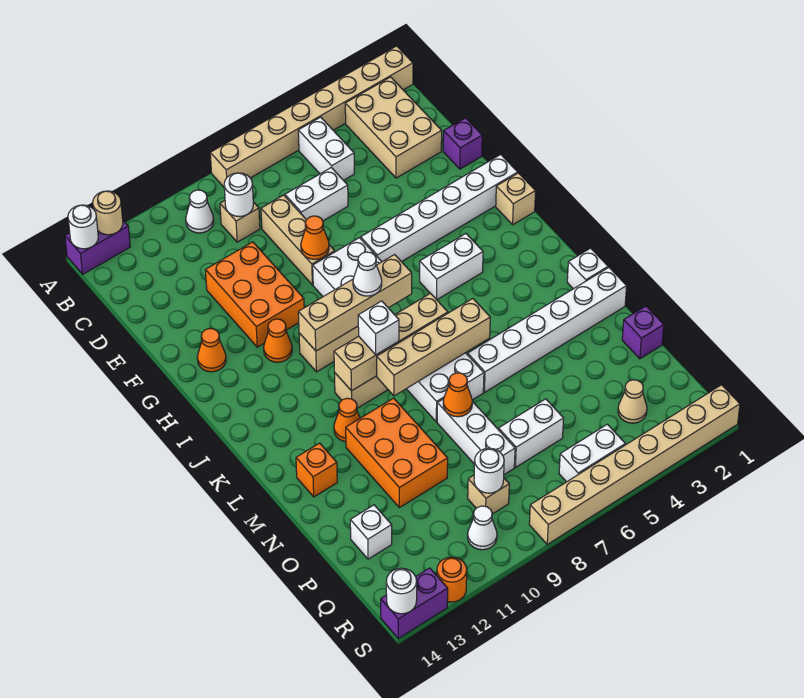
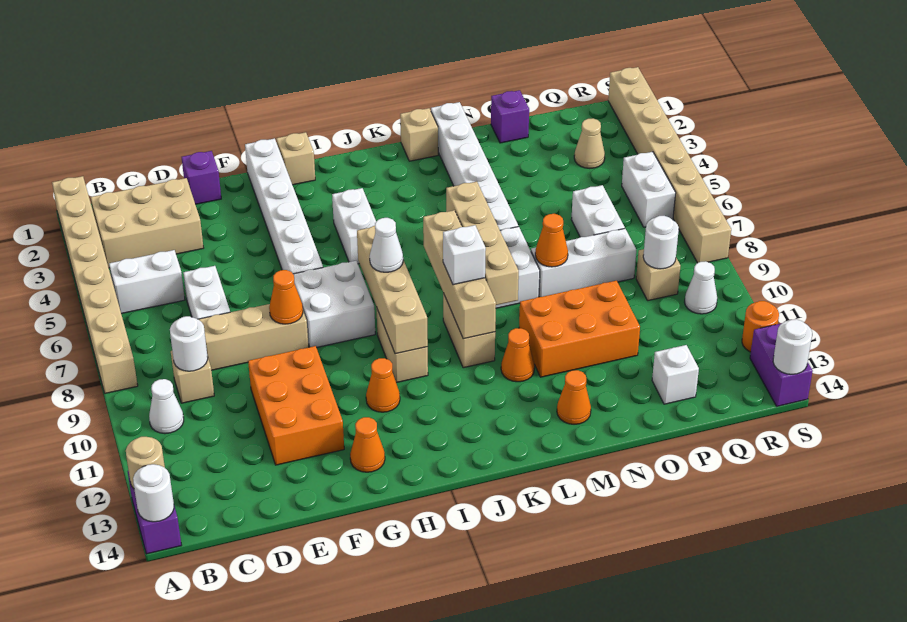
orange brick E10:G11 level 1 -> orange brick E10:F12 level 1
white brick L1 level 1 -> tan brick L1 level 1
orange brick M13 level 1 -> orange cone M13 level 1

